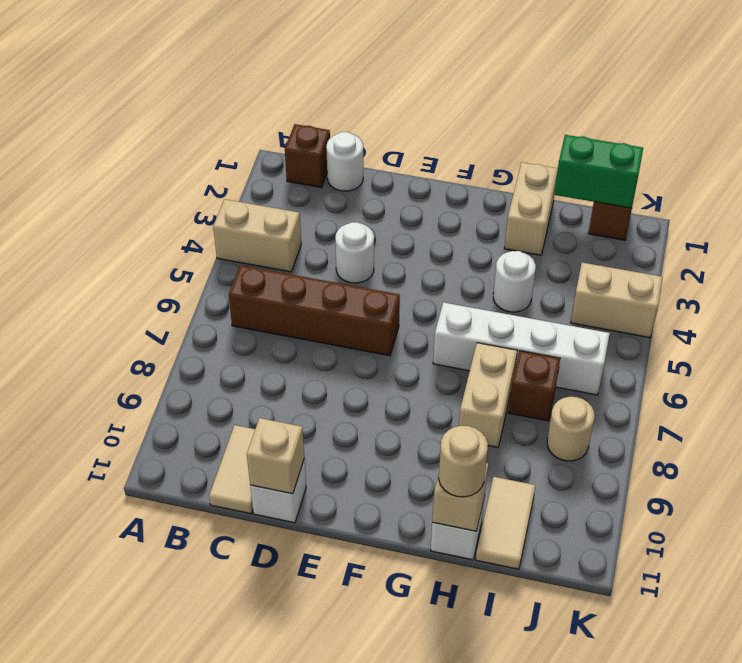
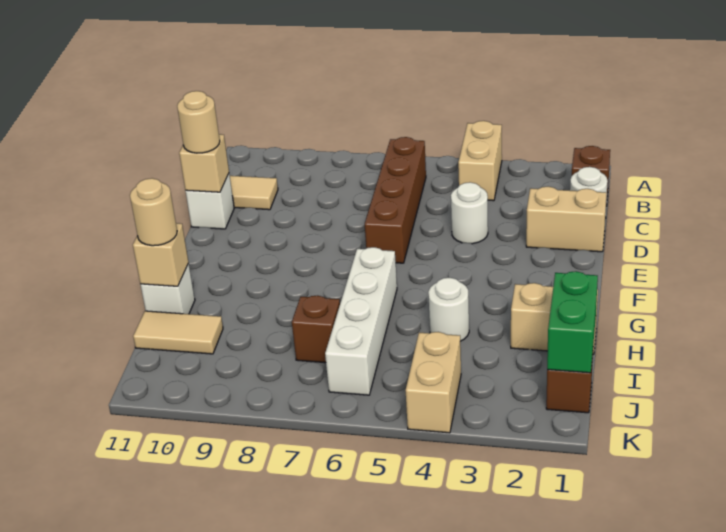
tan brick H7:H8 level 1 -> tan brick D1:D2 level 1
tan round brick J8 level 1 -> tan round brick D11 level 3

